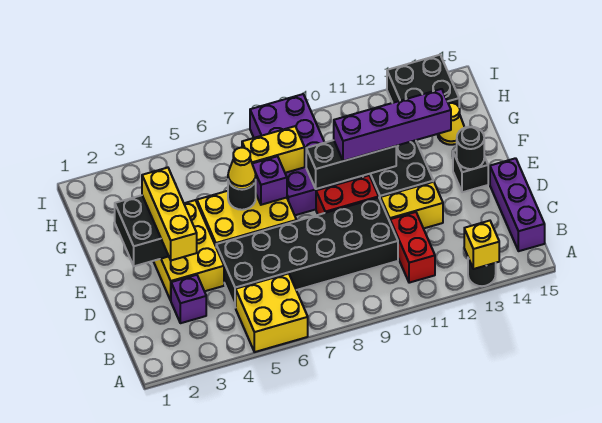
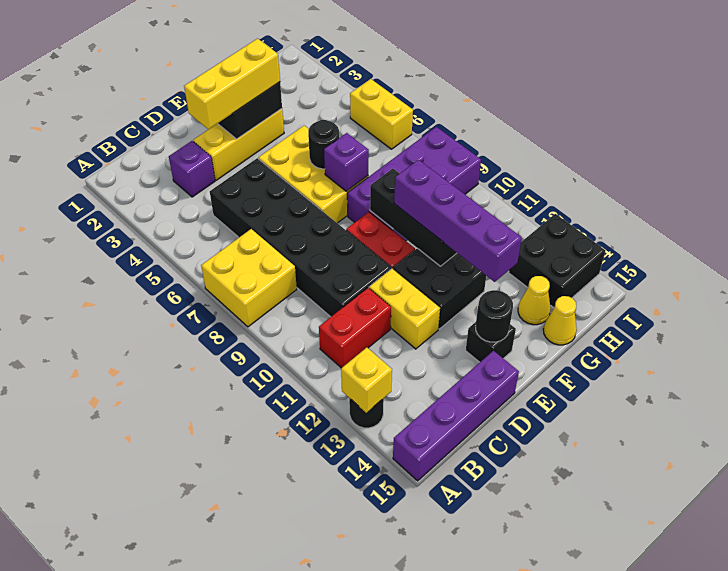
yellow brick A5:B6 level 1 -> yellow brick A7:B8 level 1
purple brick B15:D15 level 1 -> purple brick A15:D15 level 1
yellow brick D3:F4 level 1 -> yellow brick D3:F3 level 1
yellow cone F6 level 3 -> yellow cone G15 level 1
yellow brick G7:G8 level 2 -> yellow brick I5:I6 level 1

